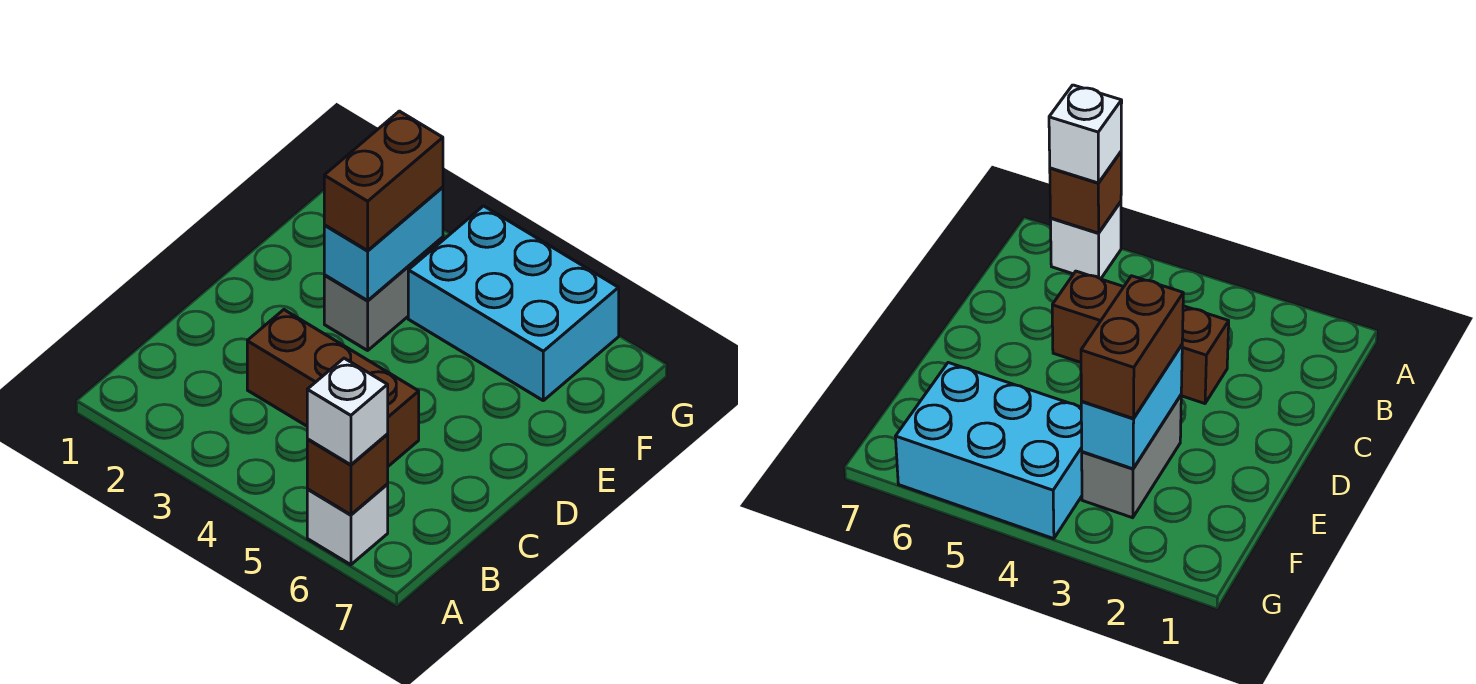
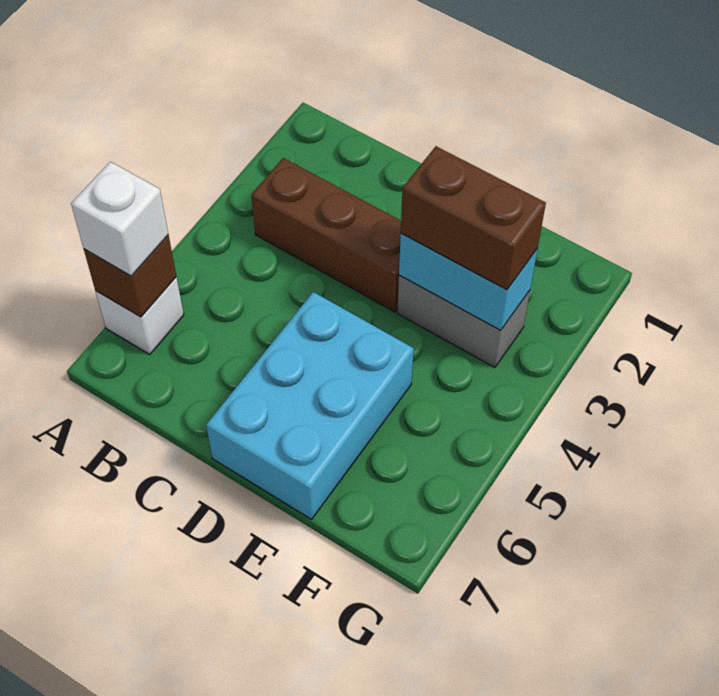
brown brick C3:C5 level 1 -> brown brick B3:D3 level 1
cyan brick F4:G6 level 1 -> cyan brick D5:E7 level 1

